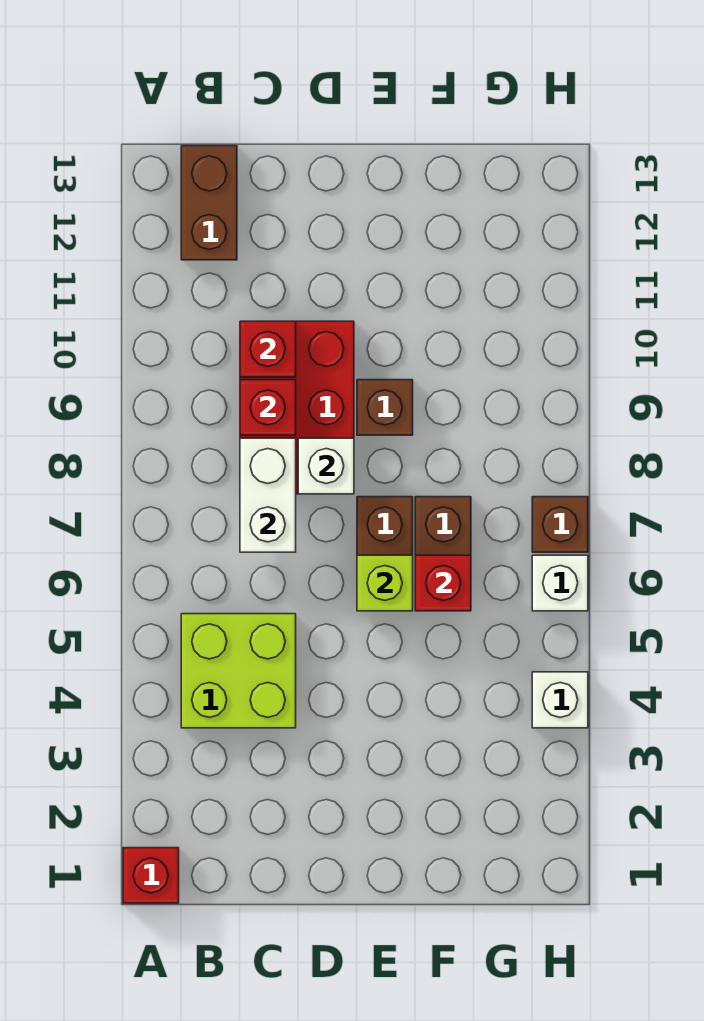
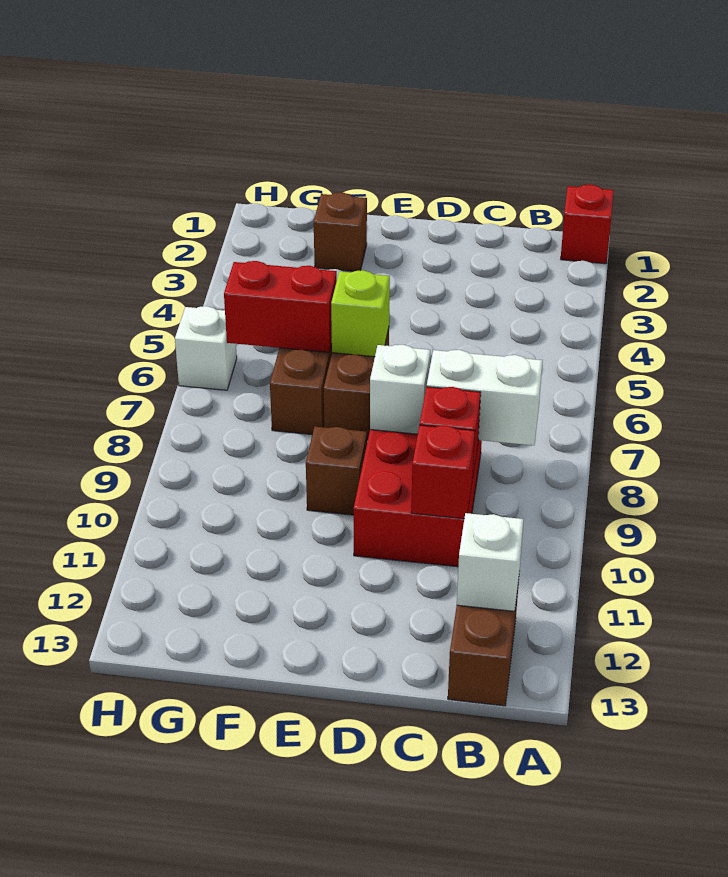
lime brick B4:C5 level 1 -> none
white brick C7:C8 level 2 -> white brick B8:C8 level 2
red brick F6 level 2 -> red brick F6:G6 level 2
white brick H4 level 1 -> white brick B12 level 2
brown brick H7 level 1 -> brown brick F2 level 1

